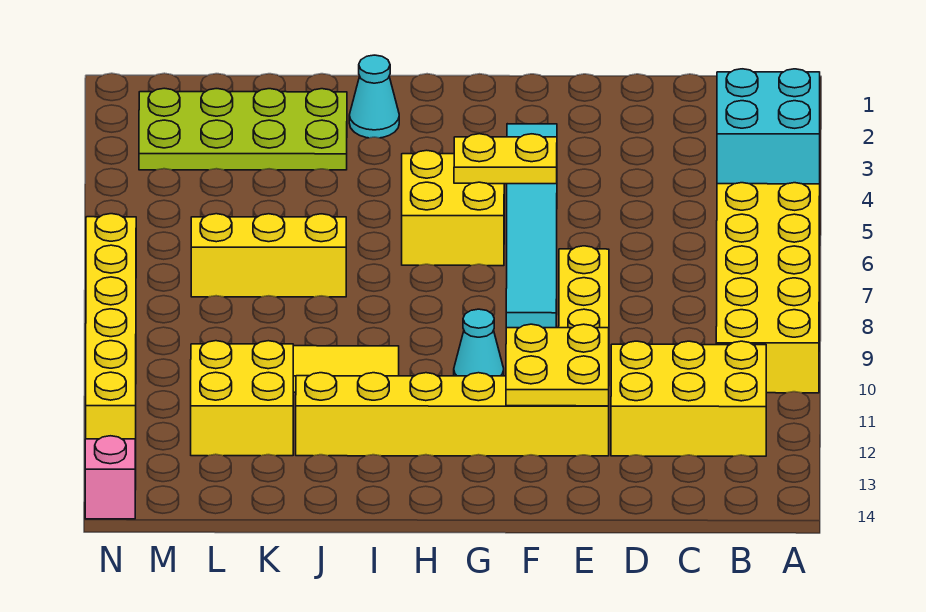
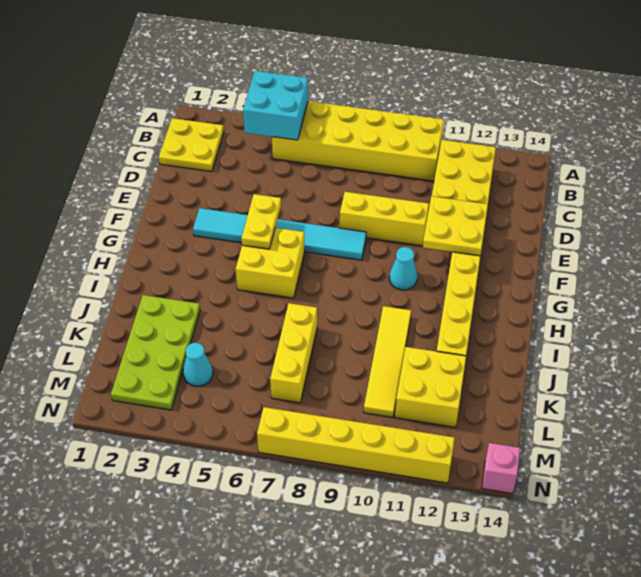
none -> yellow plate B1:C2 level 1
cyan cone I2 level 1 -> cyan cone L4 level 1

